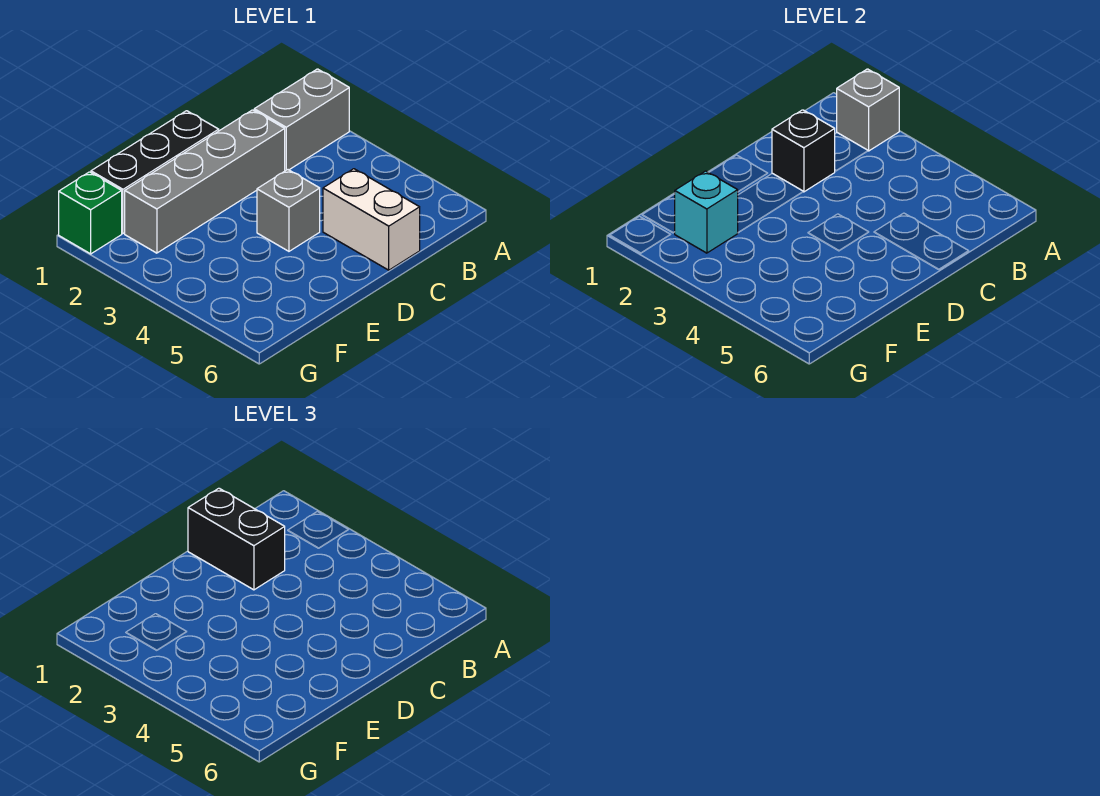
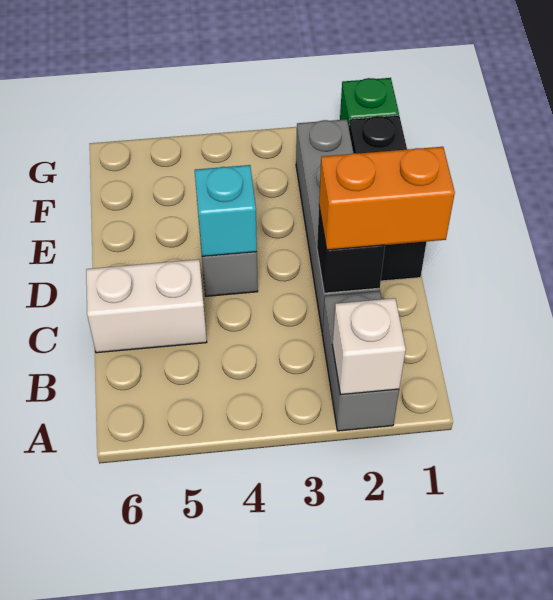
grey brick A2 level 2 -> white brick A2 level 2
black brick C1:C2 level 3 -> orange brick C1:C2 level 3
cyan brick F2 level 2 -> cyan brick D4 level 2

